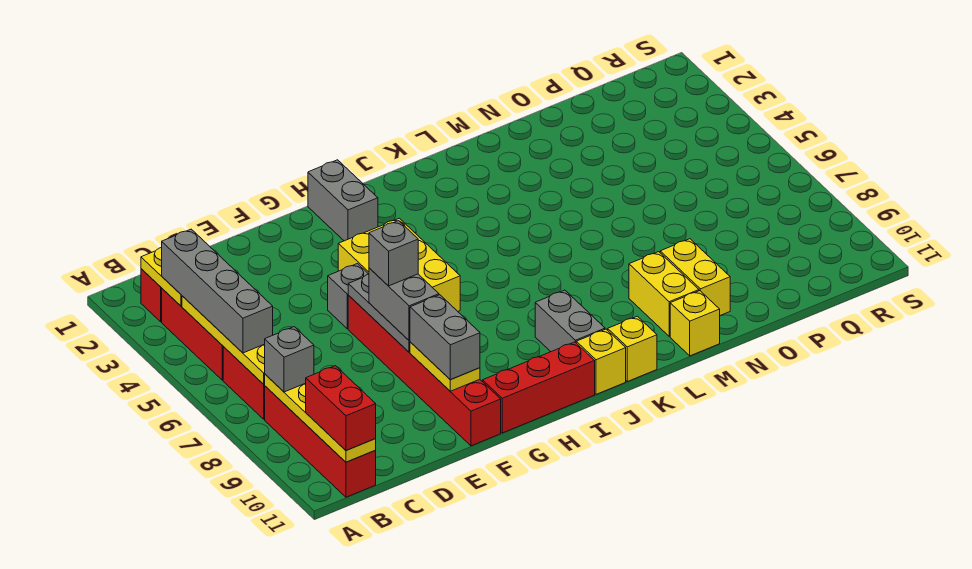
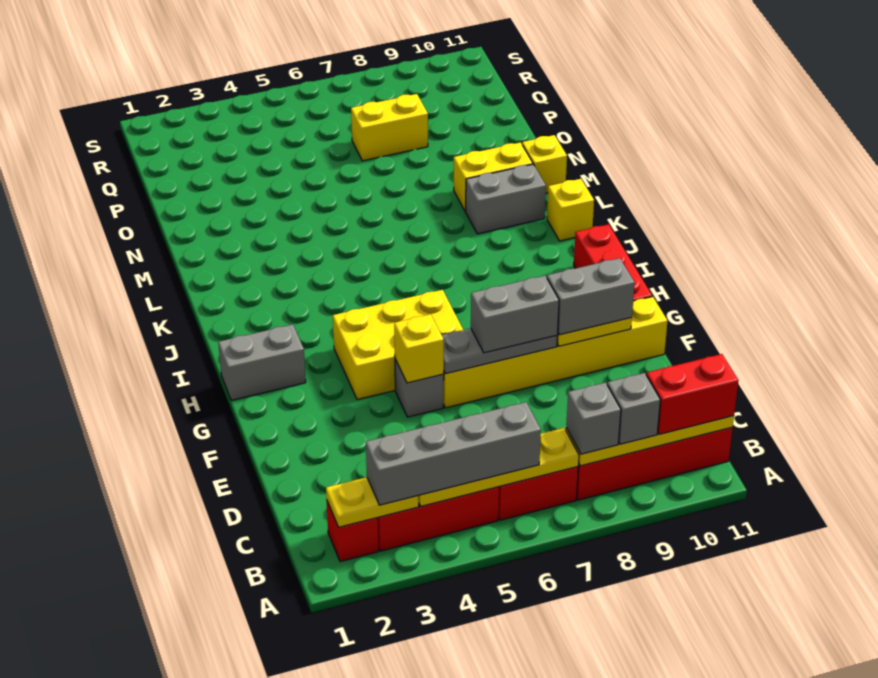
red brick F6:F11 level 1 -> yellow brick F6:F11 level 1
grey brick F7 level 4 -> grey brick B9 level 3
grey brick J9:J10 level 1 -> grey brick L9:L10 level 1
yellow brick J11 level 1 -> yellow brick F5 level 2
yellow brick N9:N10 level 1 -> yellow brick P7:P8 level 1

